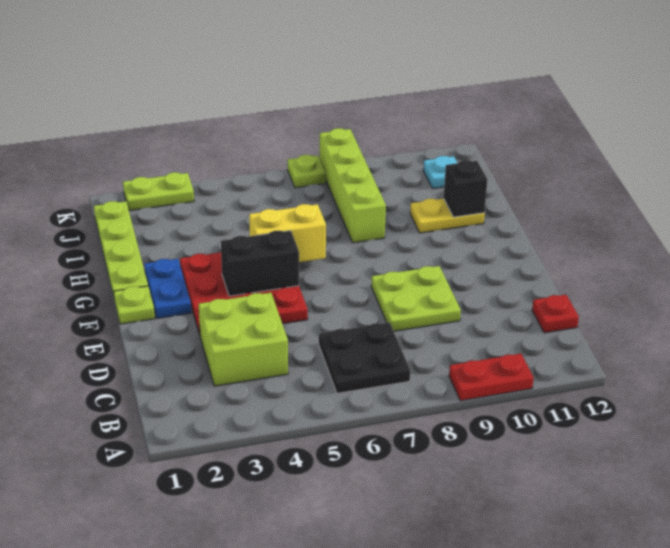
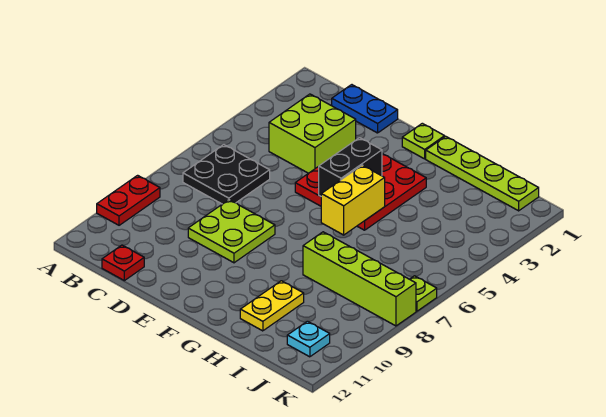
blue plate F2:G2 level 1 -> blue plate C1:D1 level 1
black brick H11 level 2 -> none
lime plate K2:K3 level 1 -> none

